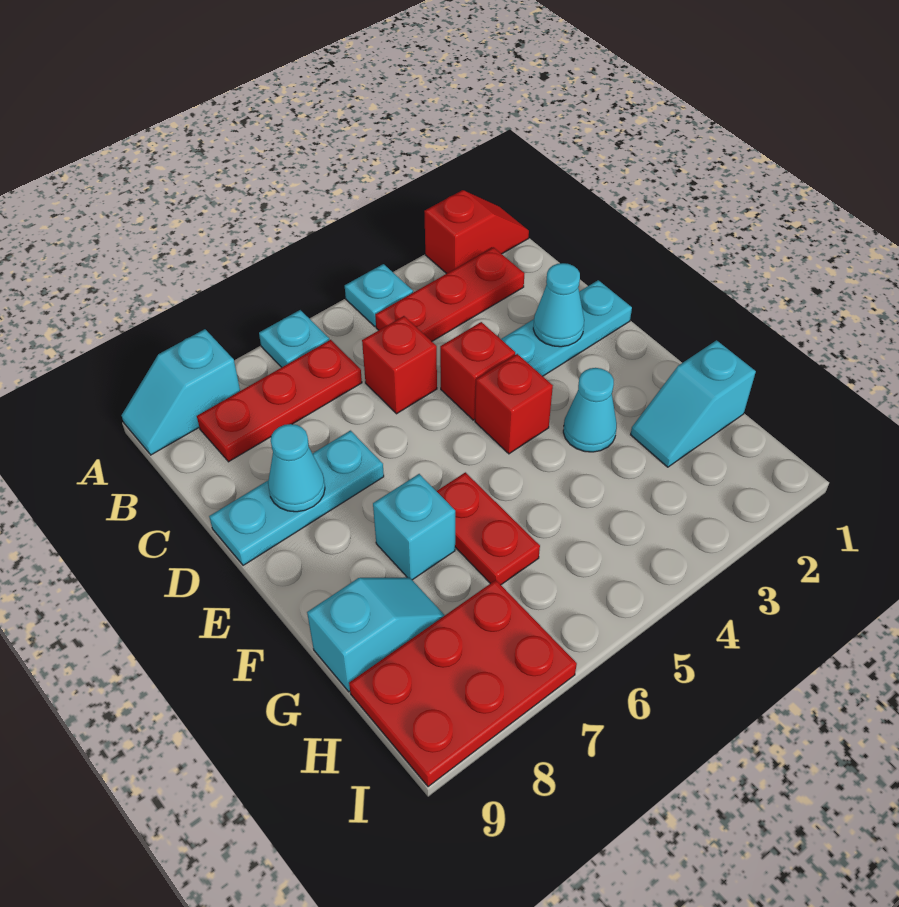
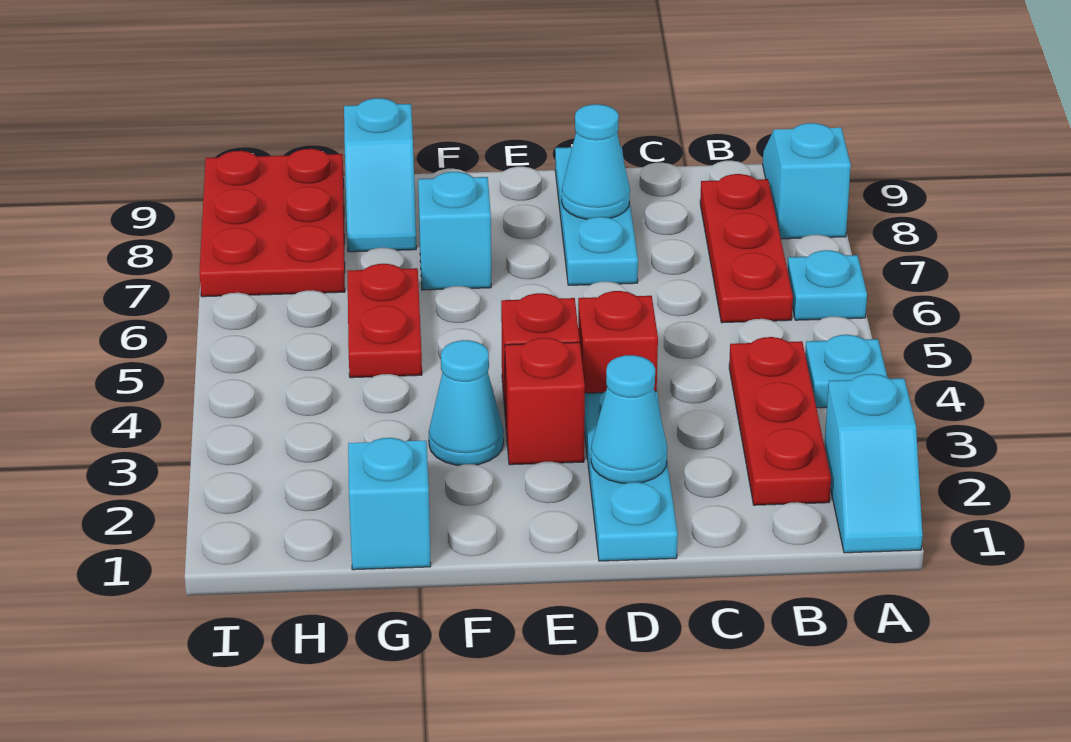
red slope A1:A2 level 1 top 2 -> cyan slope A1:A2 level 1 top 2
red brick C5 level 1 -> red brick E3 level 1
red plate F6:G6 level 1 -> red plate G5:G6 level 1

